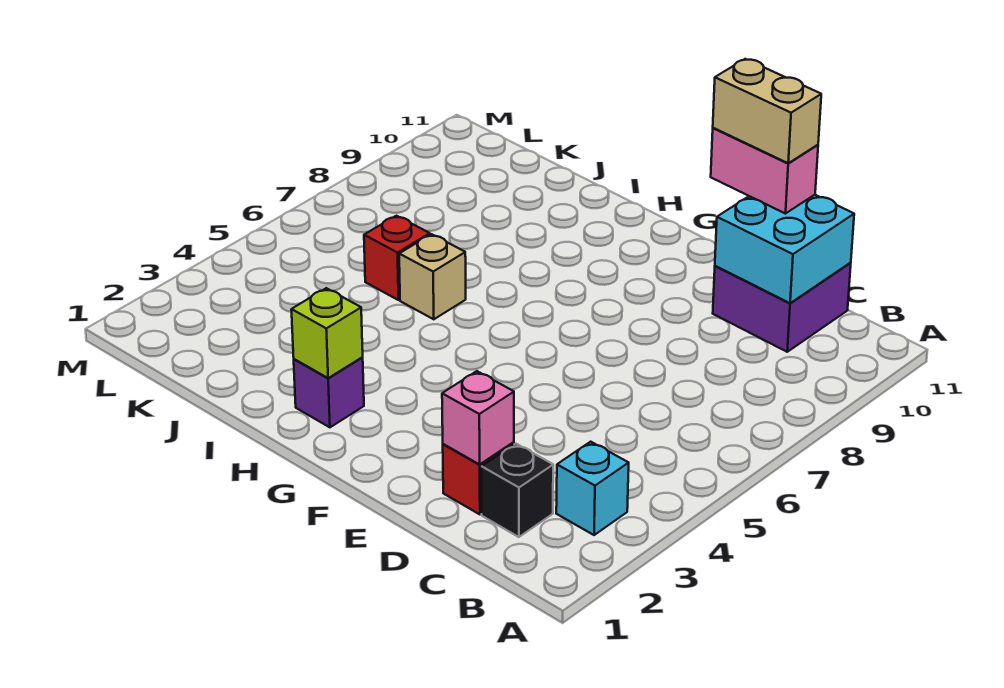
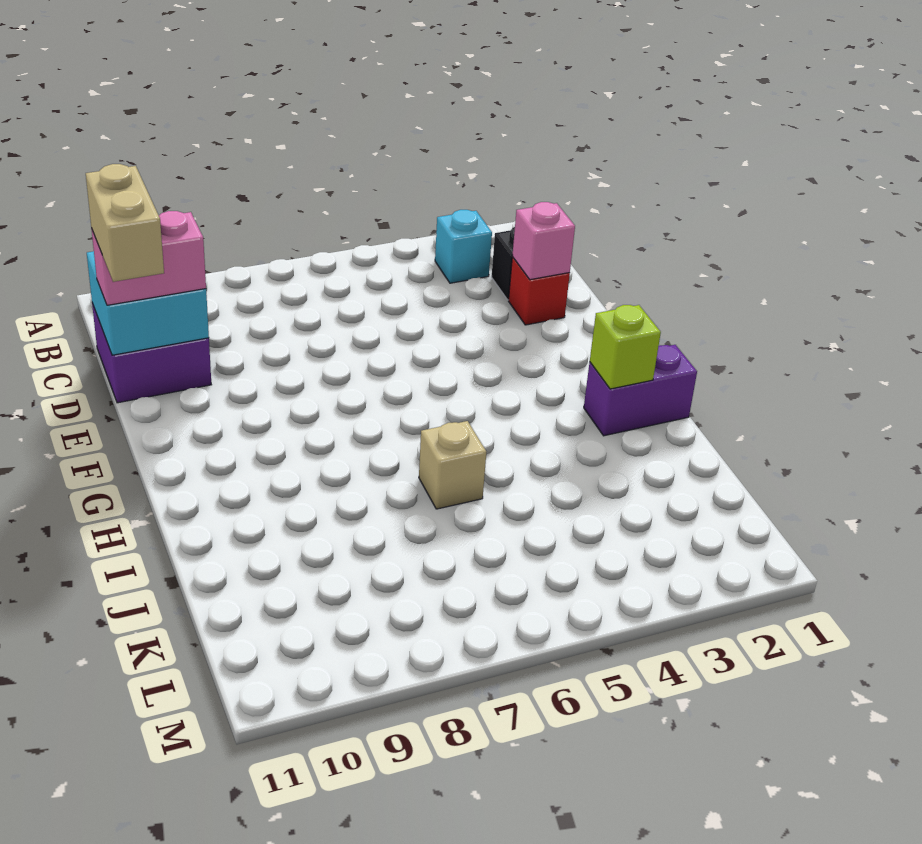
pink brick D11:E11 level 3 -> pink brick D10:D11 level 3
purple brick H2 level 1 -> purple brick H1:H2 level 1
red brick J6 level 1 -> none

